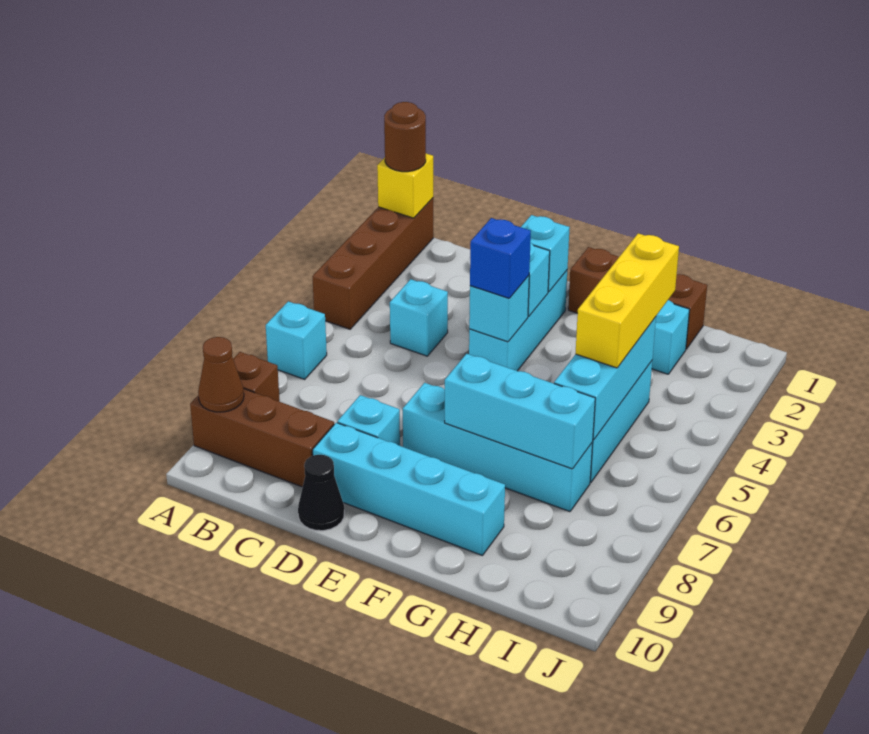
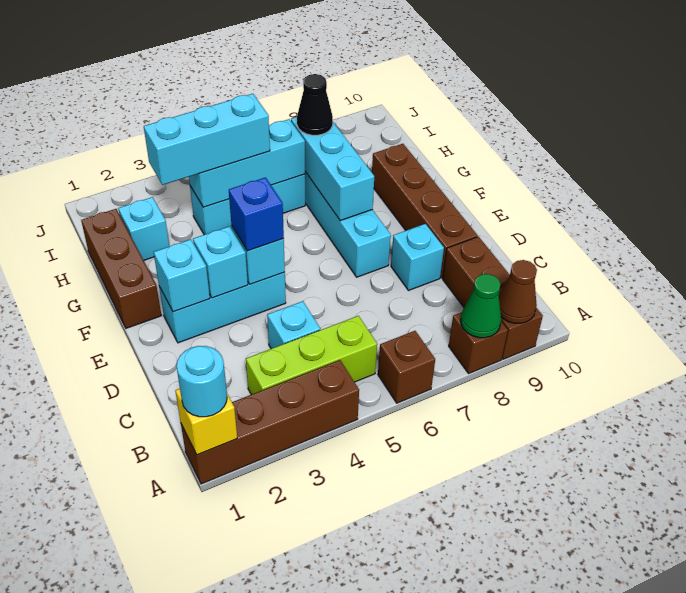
brown round brick A1 level 3 -> cyan round brick A1 level 3
cyan brick A6 level 1 -> brown brick A6 level 1
none -> green cone A8 level 2
none -> lime brick B3:B5 level 1
cyan brick D9:G9 level 1 -> brown brick D9:G9 level 1
black cone D10 level 1 -> black cone H7 level 3
yellow brick H3:H5 level 3 -> cyan brick H3:H5 level 3

